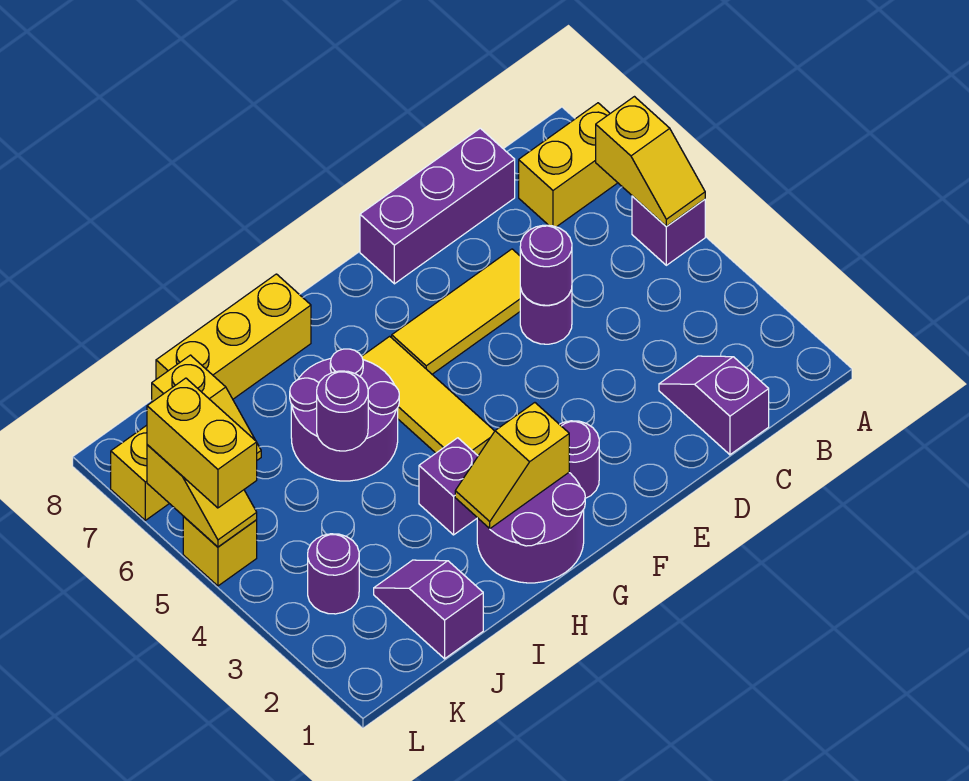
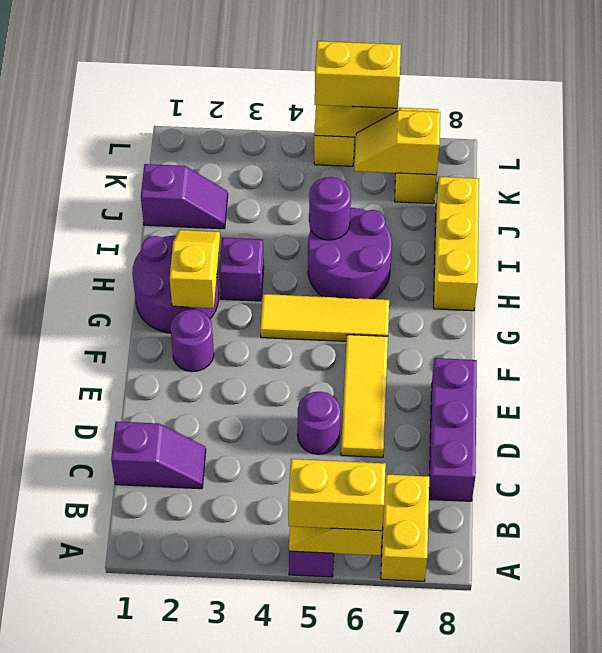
none -> yellow brick A5:A6 level 3
purple round brick D5 level 2 -> none
purple round brick K3 level 1 -> none

